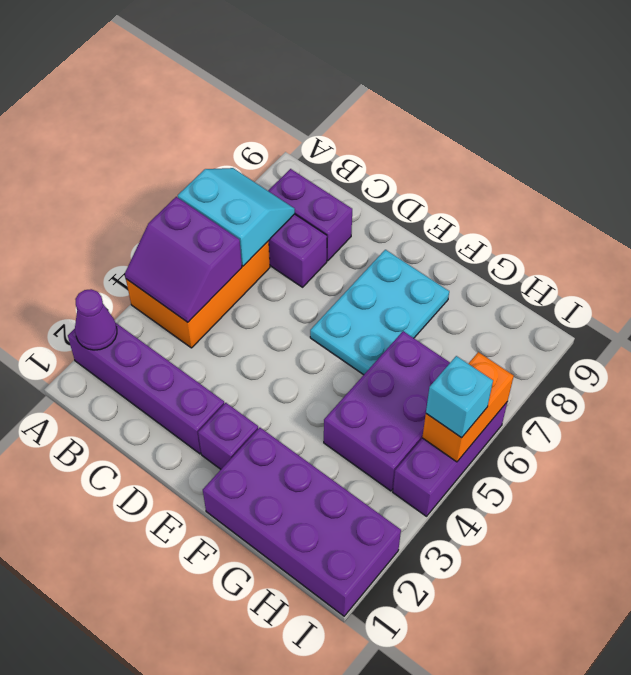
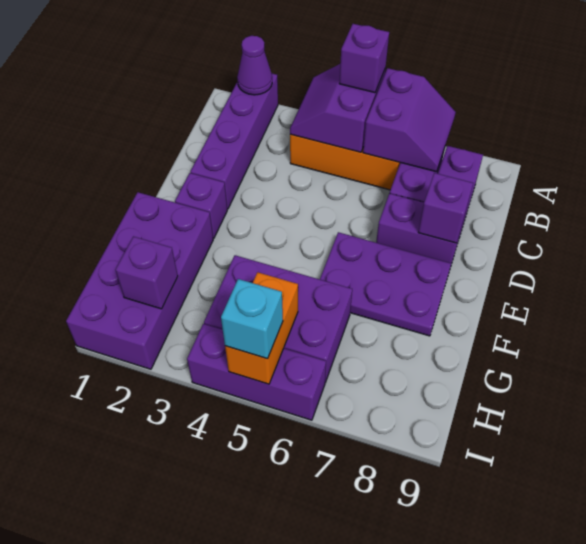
none -> purple brick A5 level 3
cyan slope A6:B7 level 2 top 6 -> purple slope A6:B7 level 2 top 6
none -> purple brick D7:D8 level 1
none -> purple brick D8 level 2
cyan plate E6:F8 level 1 -> purple plate E6:F8 level 1
none -> purple brick H2 level 2
orange brick I5:I6 level 2 -> orange brick H5:I5 level 2

